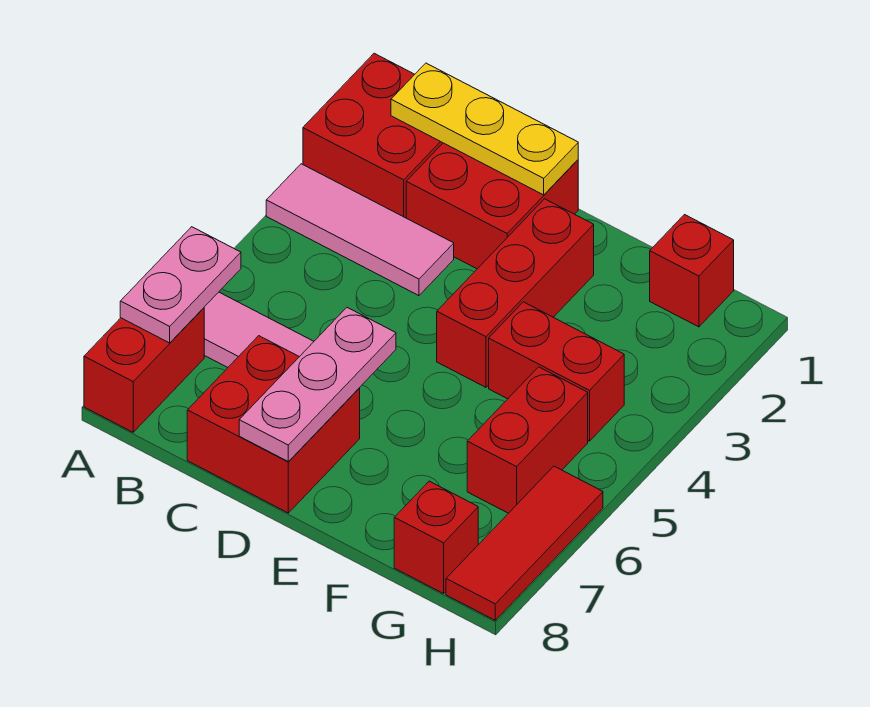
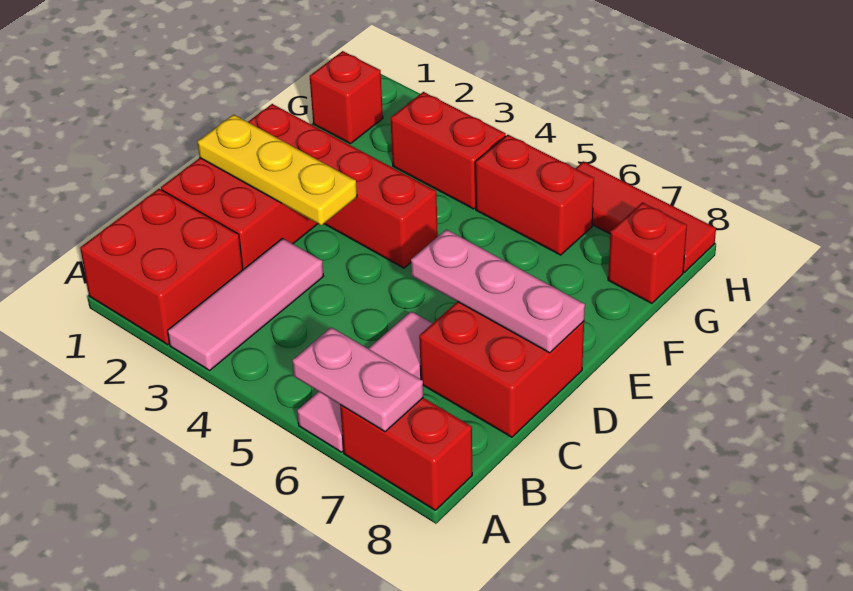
yellow plate B1:D1 level 2 -> yellow plate D1:D3 level 2
red brick E2:E4 level 1 -> red brick E1:E4 level 1
red brick F4:G4 level 1 -> red brick G3:G4 level 1

